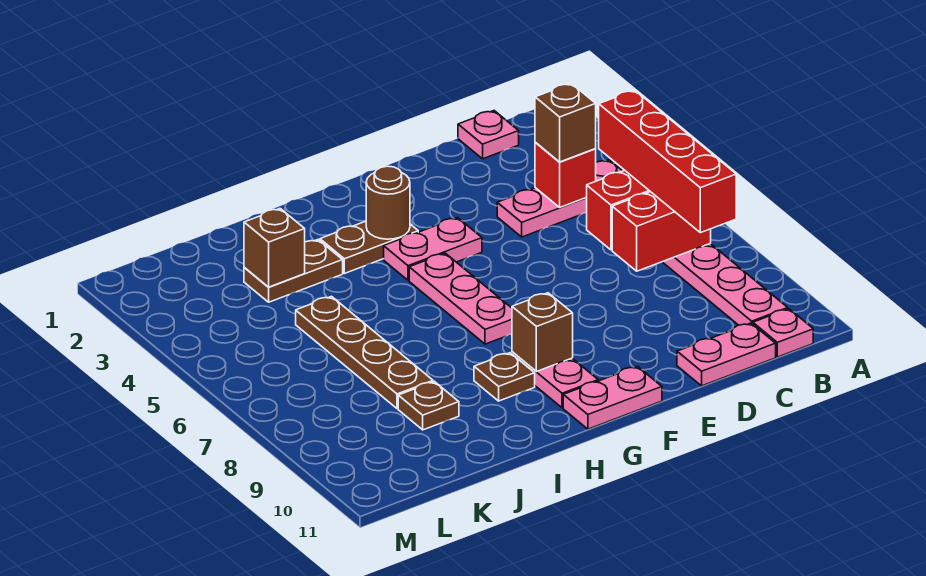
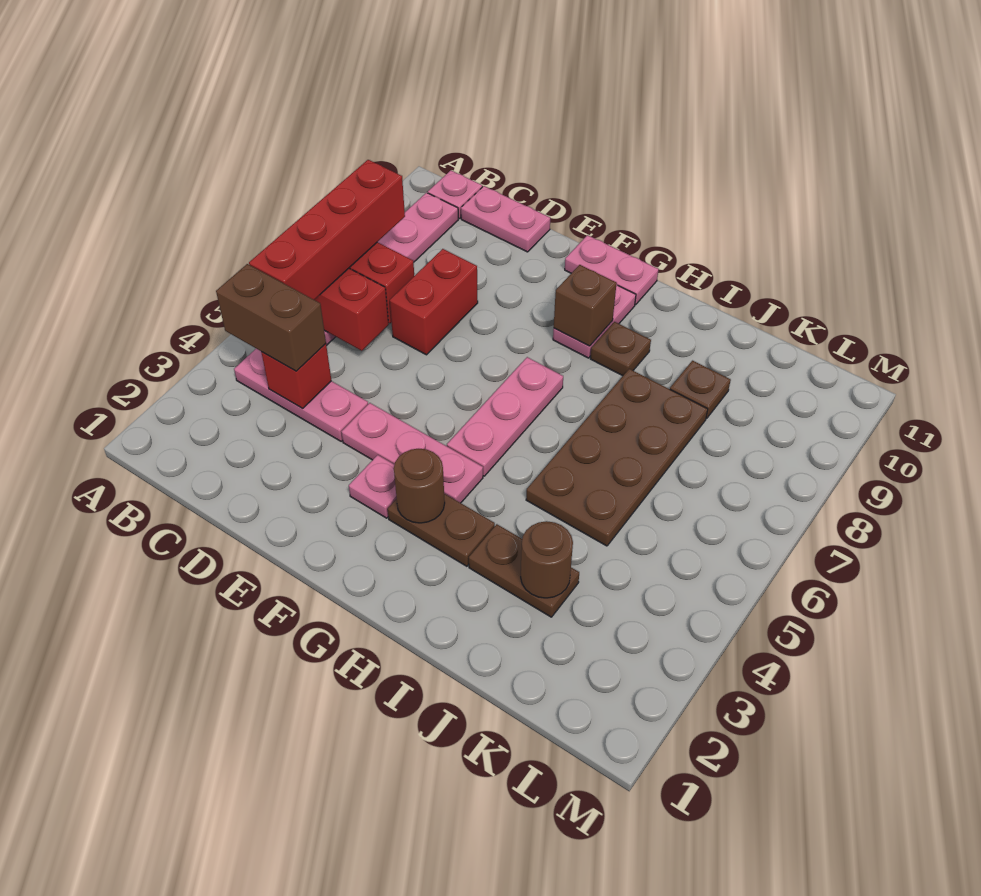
pink plate C1 level 1 -> pink plate F3 level 1
brown brick C4 level 3 -> brown brick B4:C4 level 3
none -> red brick D7:D8 level 1
pink plate F4:G4 level 1 -> pink plate E4:G4 level 1
brown brick J3 level 2 -> brown round brick J3 level 2
brown plate J5:J8 level 1 -> brown plate I5:J8 level 1

